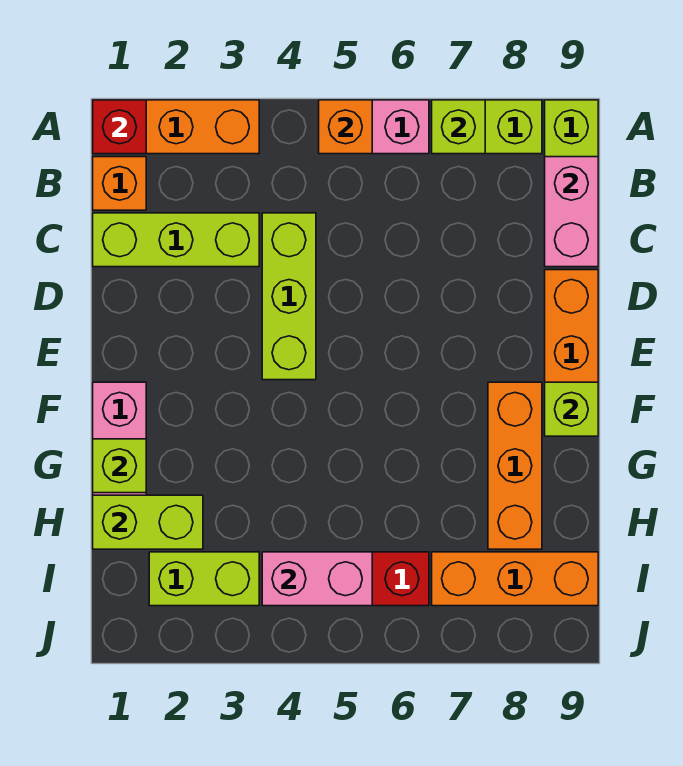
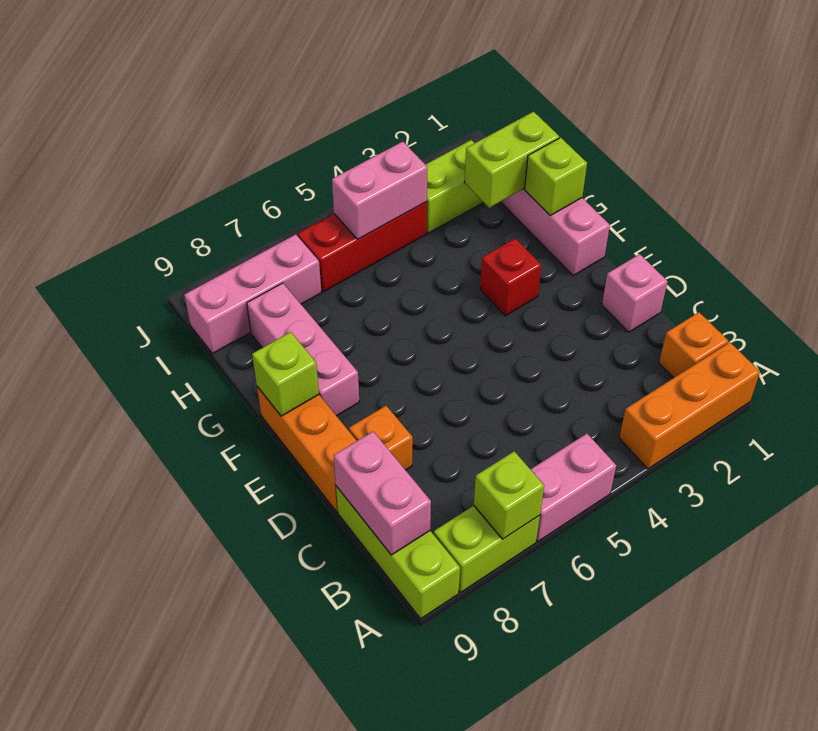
red brick A1 level 2 -> red brick F3 level 1
orange brick A5 level 2 -> orange brick D8 level 1
lime brick C1:C3 level 1 -> none
lime brick C4:E4 level 1 -> none
none -> pink brick D1 level 1
orange brick F8:H8 level 1 -> pink brick F8:H8 level 1
orange brick I7:I9 level 1 -> pink brick I7:I9 level 1

